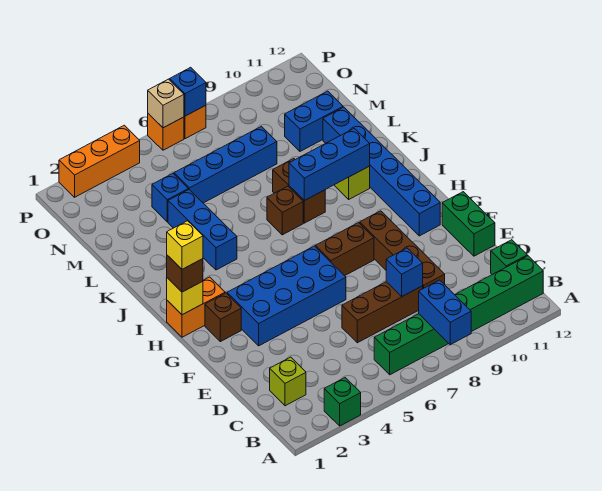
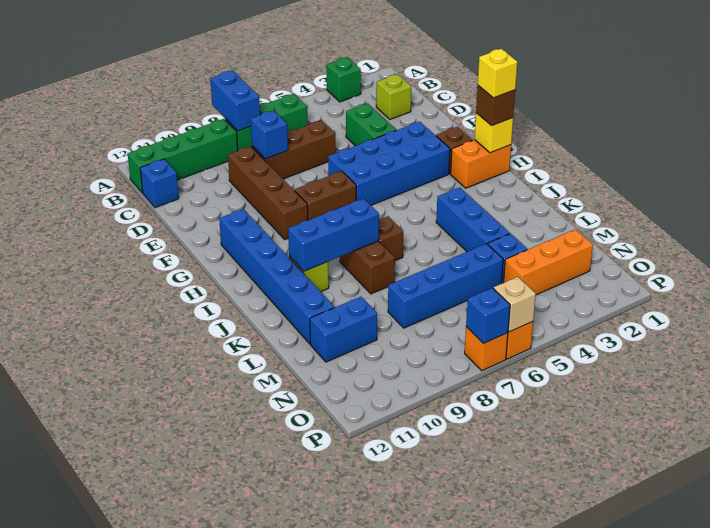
green brick C12 level 1 -> blue brick C12 level 1
green brick E12:F12 level 1 -> green brick D4:E4 level 1
orange brick P2:P4 level 1 -> orange brick N2:N4 level 1

